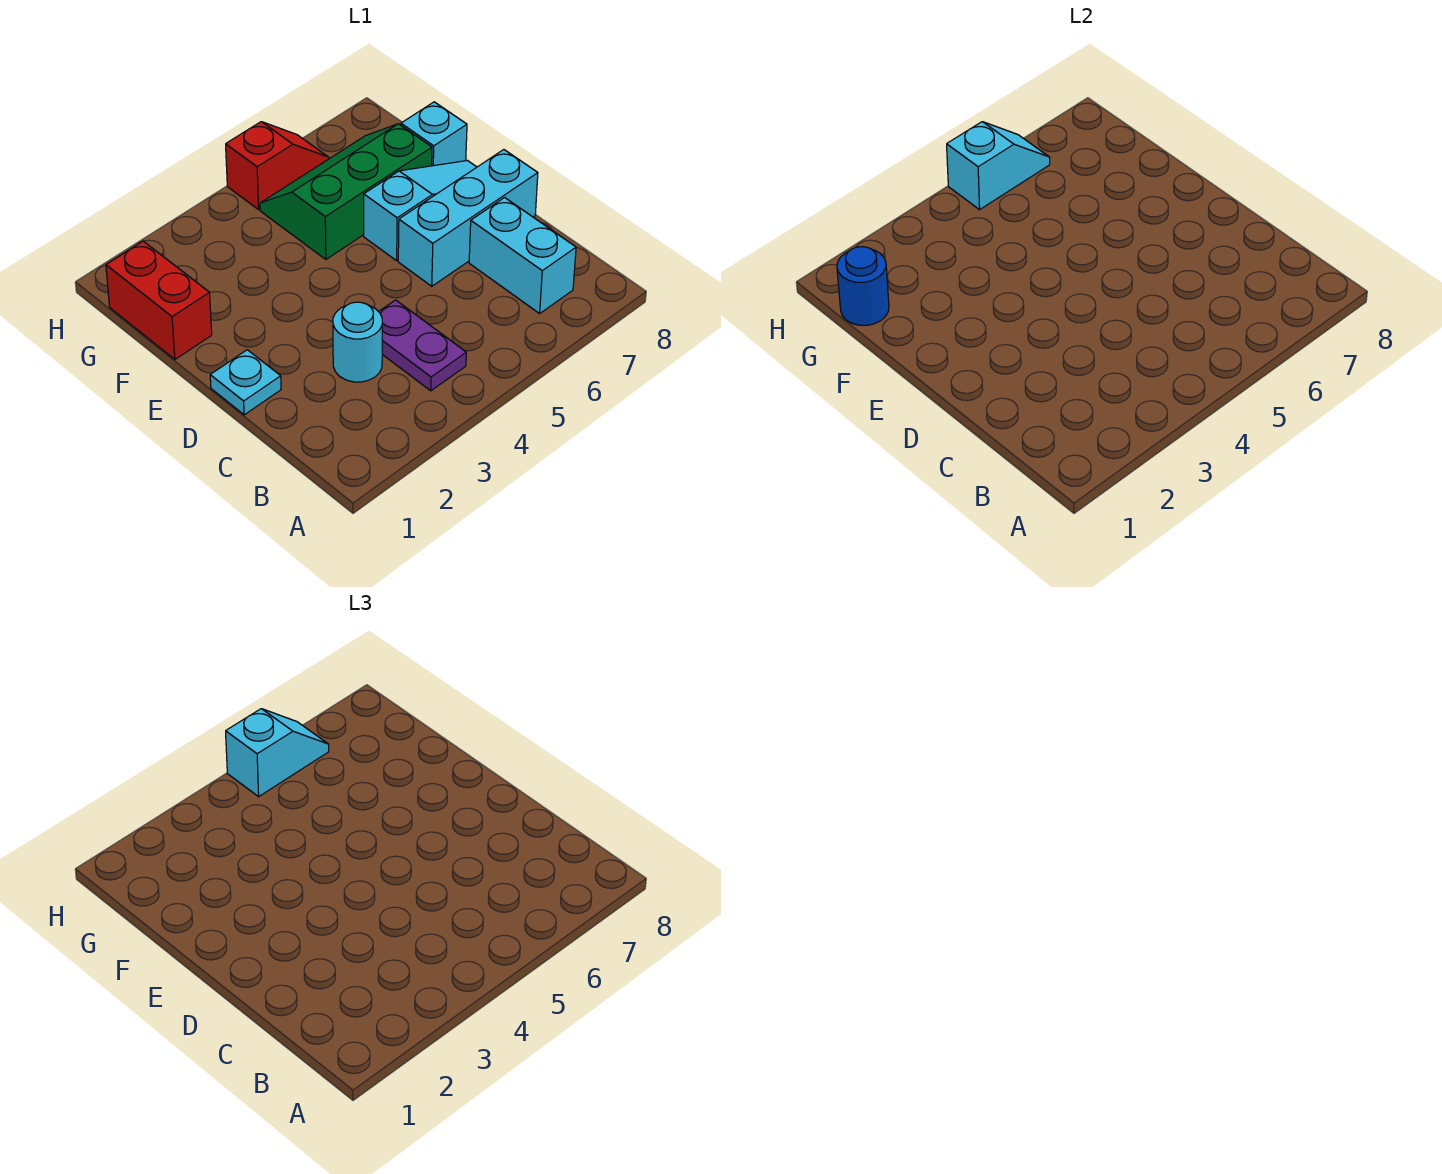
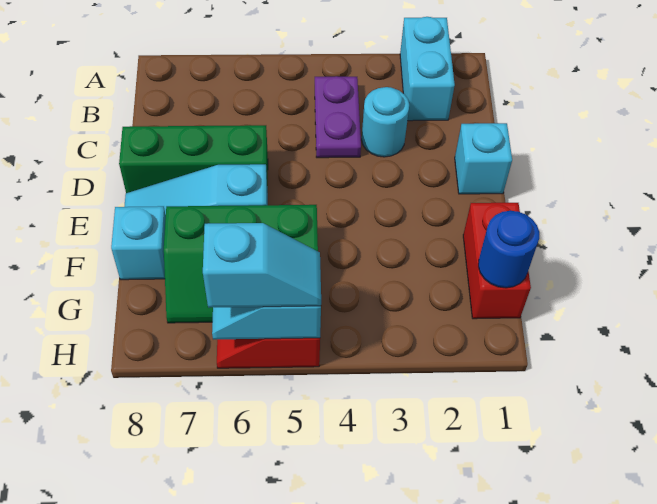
cyan brick B7:C7 level 1 -> cyan brick A2:B2 level 1
cyan plate D1 level 1 -> cyan brick D1 level 1
cyan brick D6:D8 level 1 -> green brick D6:D8 level 1
cyan slope H5:H6 level 3 top 5 -> cyan slope H5:H6 level 3 top 6

